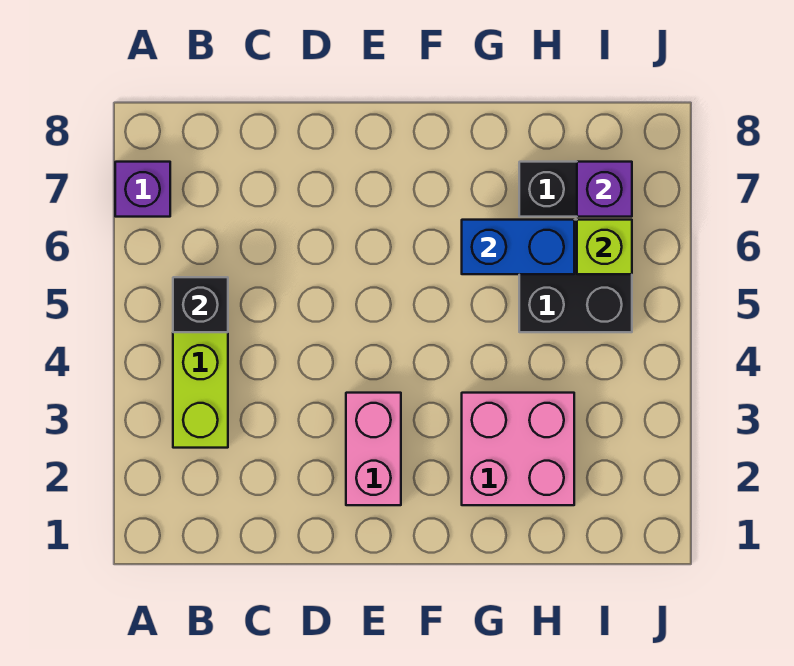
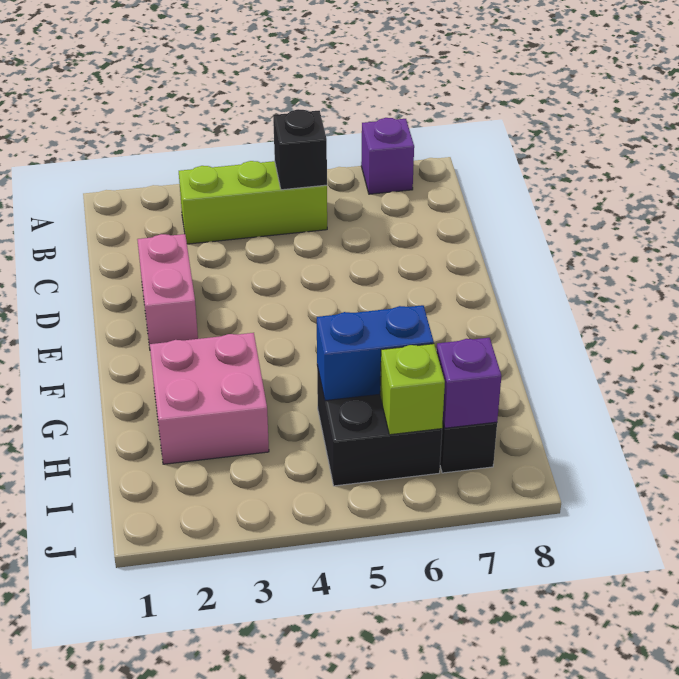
pink brick E2:E3 level 1 -> pink brick D2:E2 level 1
blue brick G6:H6 level 2 -> blue brick H5:H6 level 2

